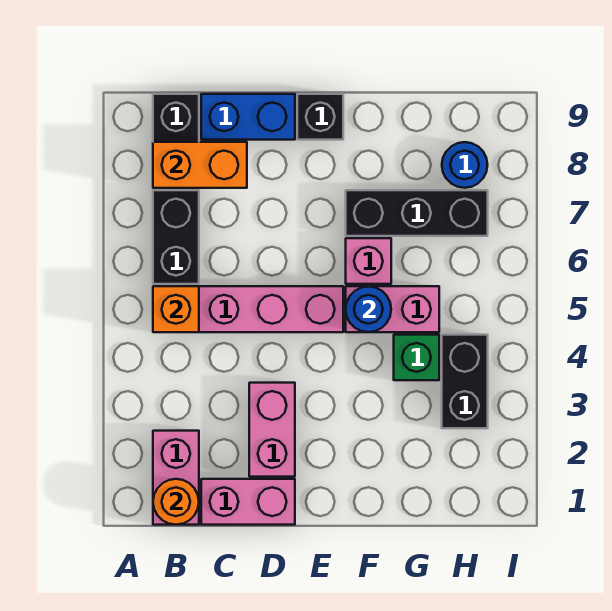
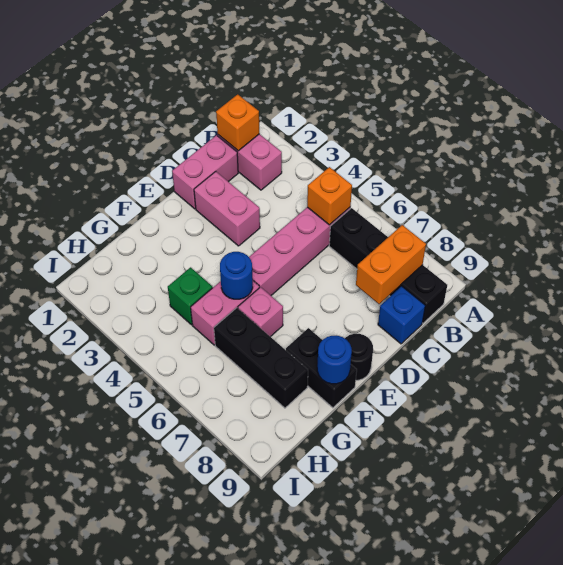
orange round brick B1 level 2 -> orange brick B1 level 2
blue brick C9:D9 level 1 -> blue brick C9 level 1
black brick E9 level 1 -> black round brick E9 level 1
black brick F7:H7 level 1 -> black brick G6:G8 level 1
black brick H3:H4 level 1 -> black brick F8:F9 level 1
blue round brick H8 level 1 -> blue round brick F9 level 2

